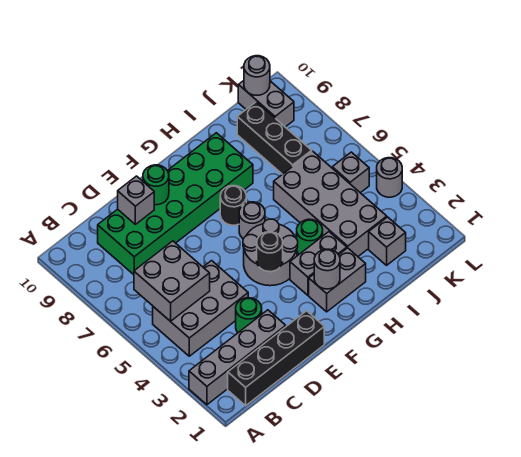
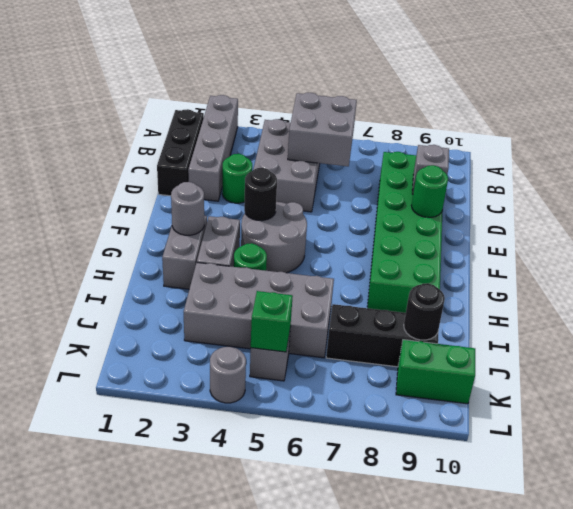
black brick B1:E1 level 1 -> black brick B1:D1 level 1
grey round brick G6 level 1 -> none
black round brick G7 level 1 -> black round brick J9 level 2
grey brick J2 level 1 -> none
none -> green brick K5 level 2
grey brick K9:K10 level 1 -> green brick K9:K10 level 1
grey round brick K10 level 2 -> none

